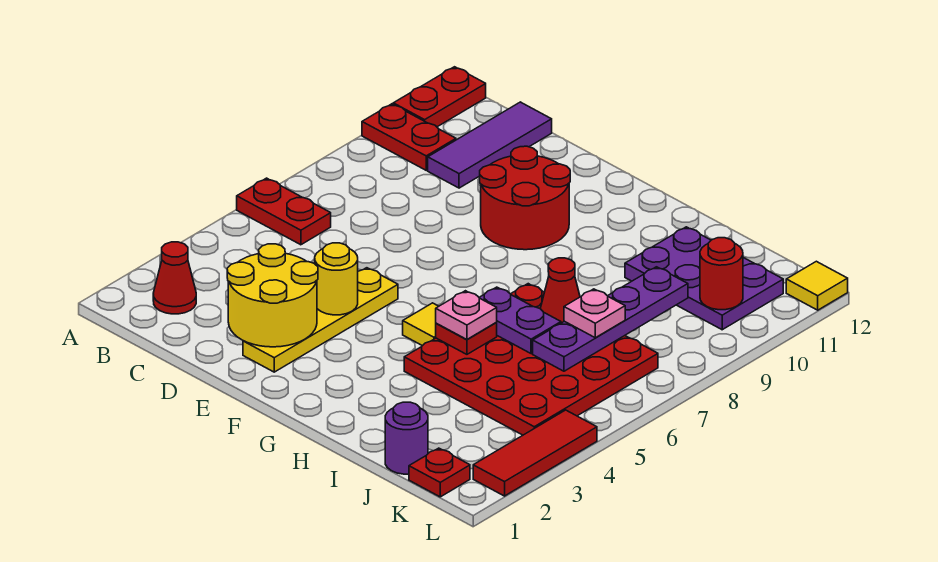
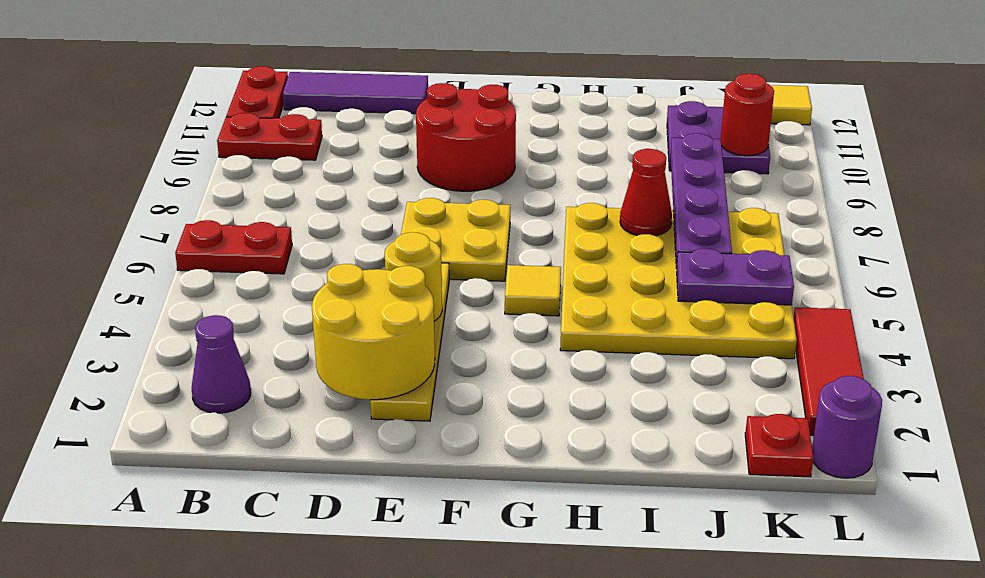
red cone B2 level 1 -> purple cone B2 level 1
purple tile C10:C12 level 1 -> purple tile B12:D12 level 1
none -> yellow plate E6:F7 level 1
red plate H4:K7 level 1 -> yellow plate H4:K7 level 1
red plate H5 level 2 -> none
pink plate H5 level 3 -> none
purple plate H6:I6 level 2 -> purple plate J5:K5 level 2
purple plate I10:K11 level 1 -> purple plate J10:K11 level 1
purple round brick J1 level 1 -> purple round brick L1 level 1
pink plate J7 level 3 -> none

